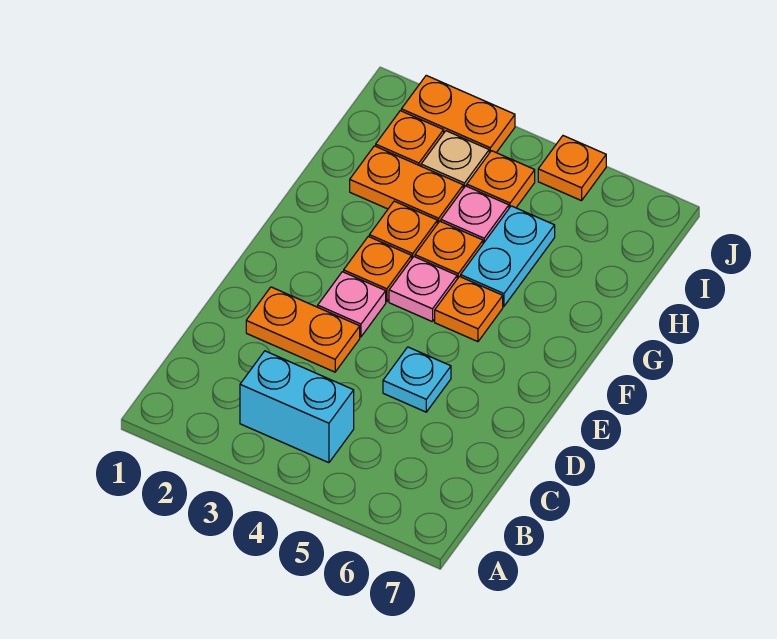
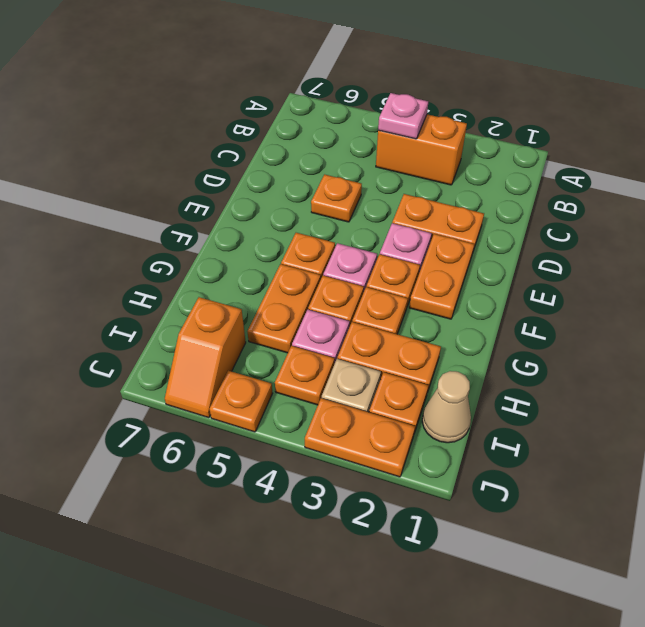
cyan brick B3:B4 level 1 -> orange brick B3:B4 level 1
none -> pink plate B4 level 2
cyan plate D5 level 1 -> orange plate D5 level 1
none -> orange plate E2:F2 level 1
cyan plate G5:H5 level 1 -> orange plate G5:H5 level 1
none -> tan cone I1 level 1
none -> orange slope I6:J6 level 1 top I

